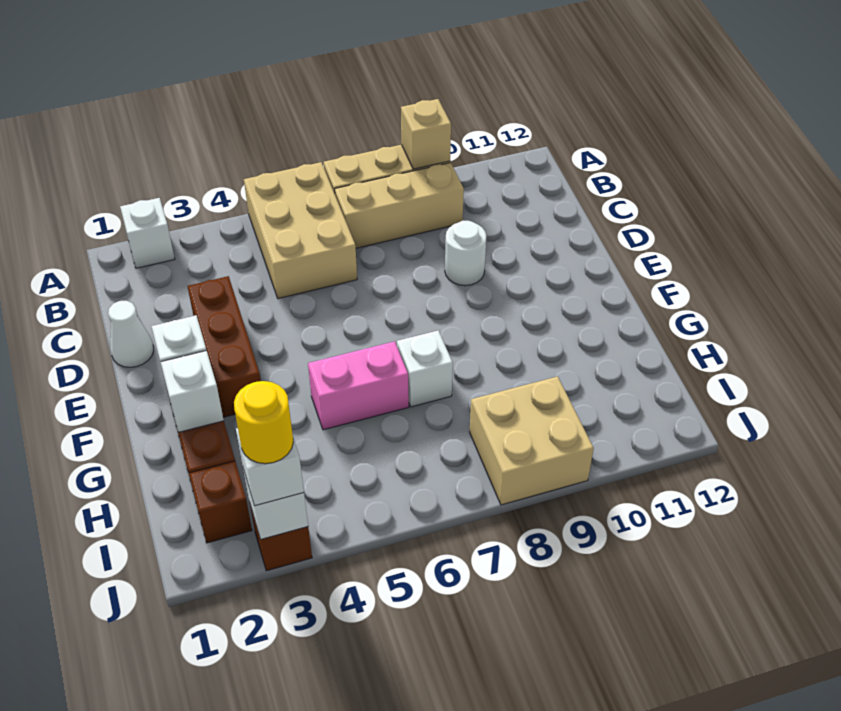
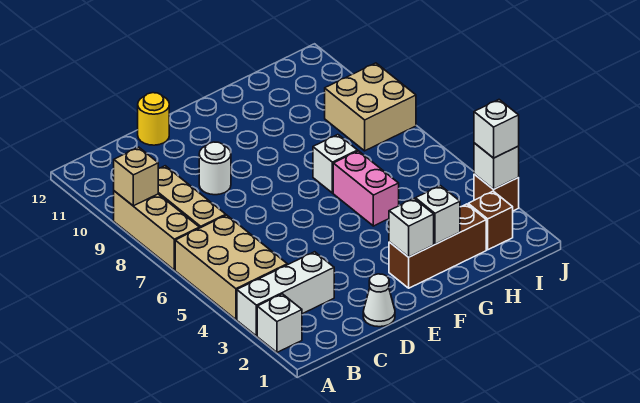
none -> white brick A3:C3 level 1
tan brick A5:C6 level 1 -> tan brick A4:B6 level 1
brown brick D3:F3 level 1 -> none
yellow round brick J3 level 4 -> yellow round brick D12 level 1

